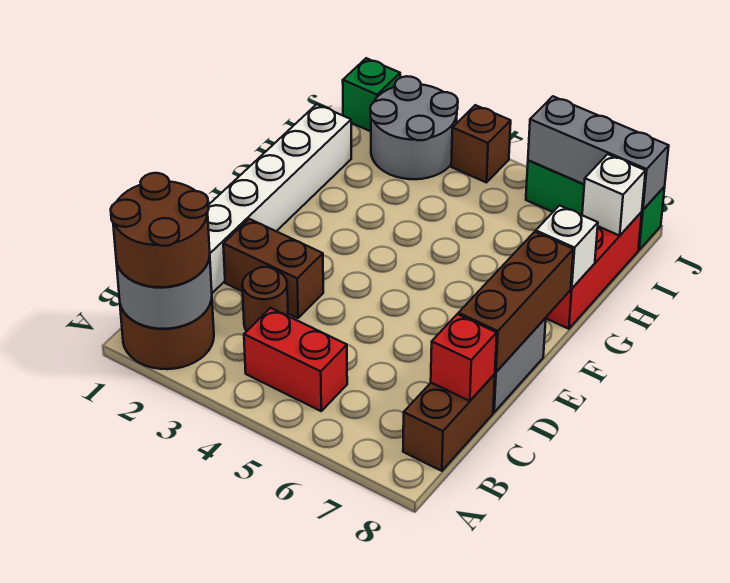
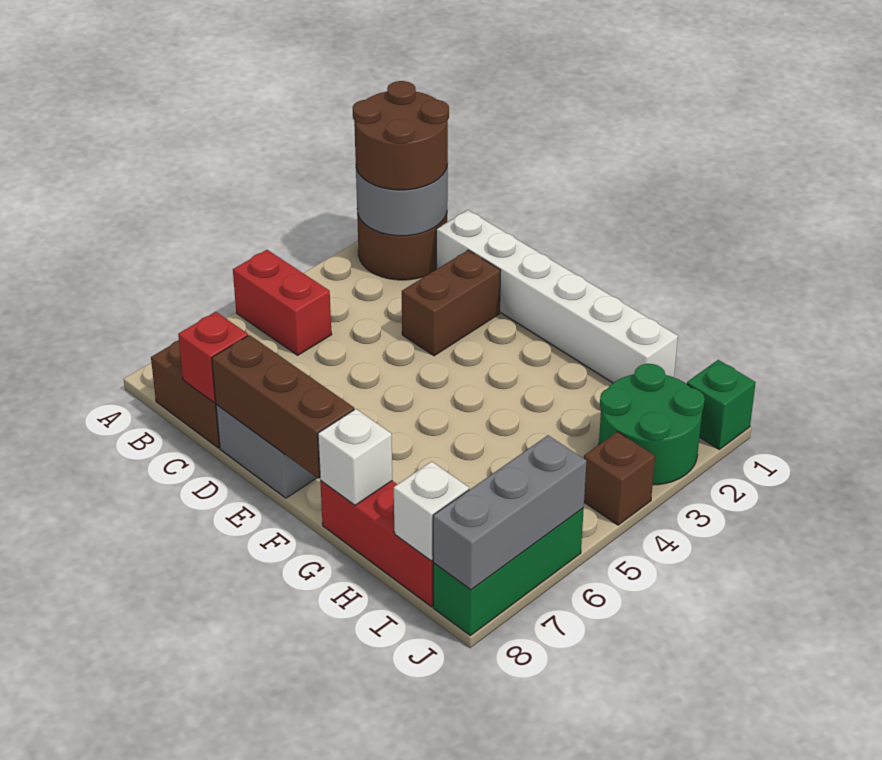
red brick B4:B5 level 1 -> red brick A5:B5 level 1
brown round brick C3 level 1 -> none
grey round brick I2:J3 level 1 -> green round brick I2:J3 level 1

